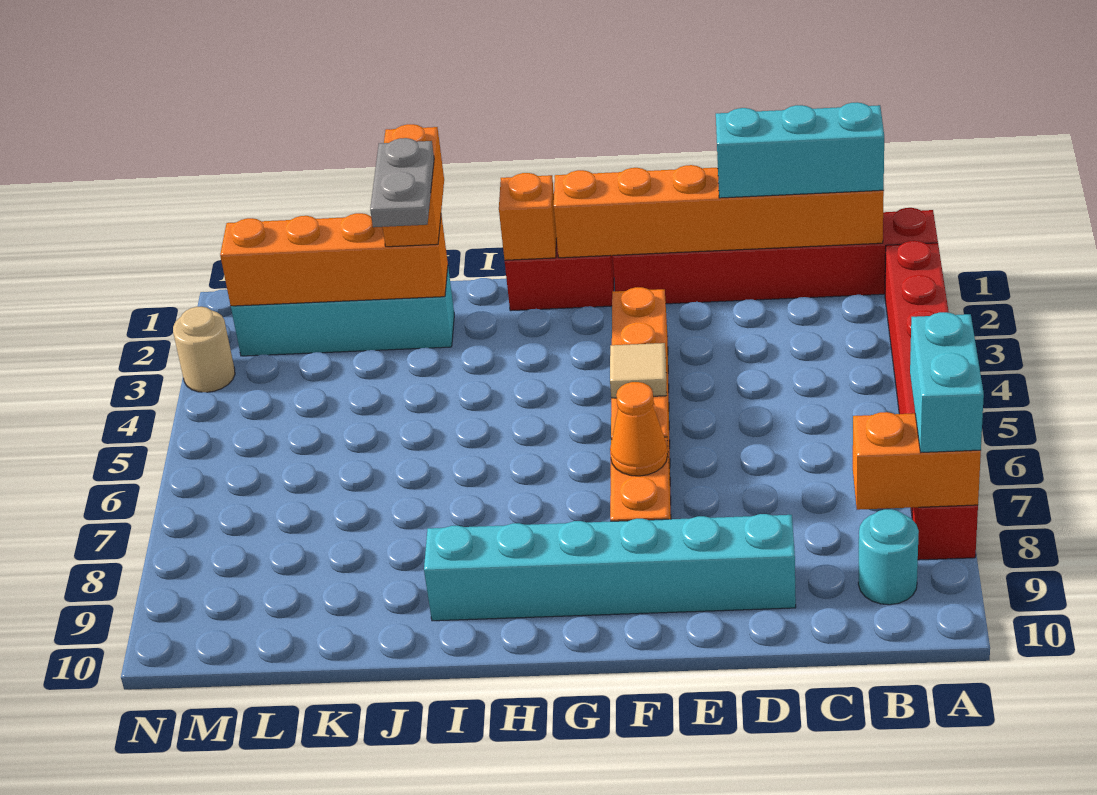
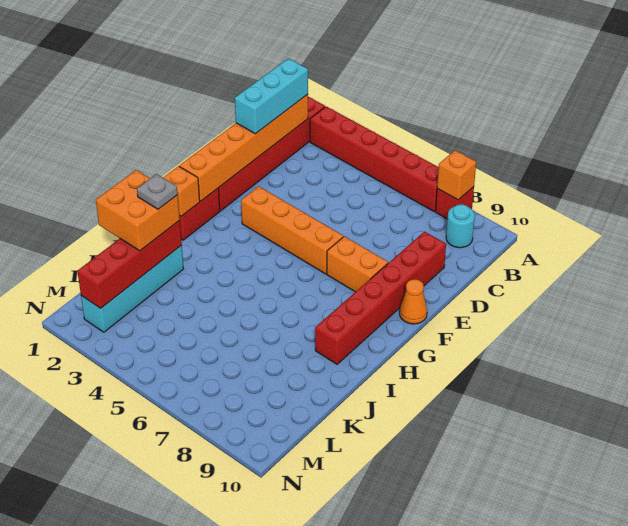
cyan brick A7:A8 level 3 -> none
orange brick A8:B8 level 2 -> orange brick A8 level 2
cyan brick D9:I9 level 1 -> red brick D9:I9 level 1
tan tile F5 level 2 -> none
orange cone F7 level 2 -> orange cone F10 level 1
orange brick J1:J2 level 3 -> orange brick J1:K2 level 3
orange brick J2:M2 level 2 -> red brick J2:M2 level 2
grey plate J2:J3 level 4 -> grey plate J2 level 4
tan round brick N3 level 1 -> none

